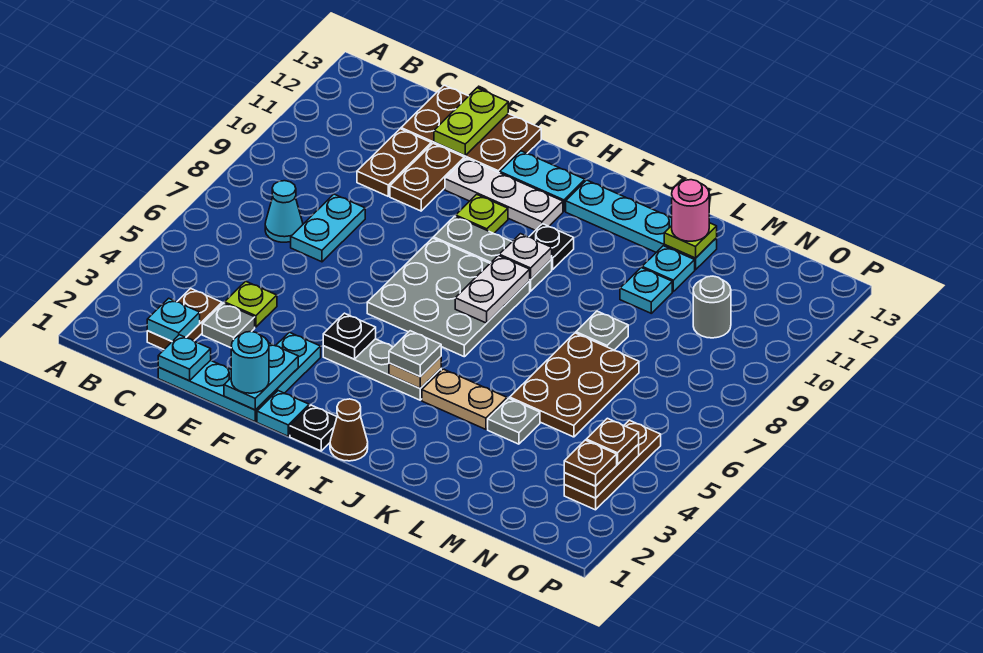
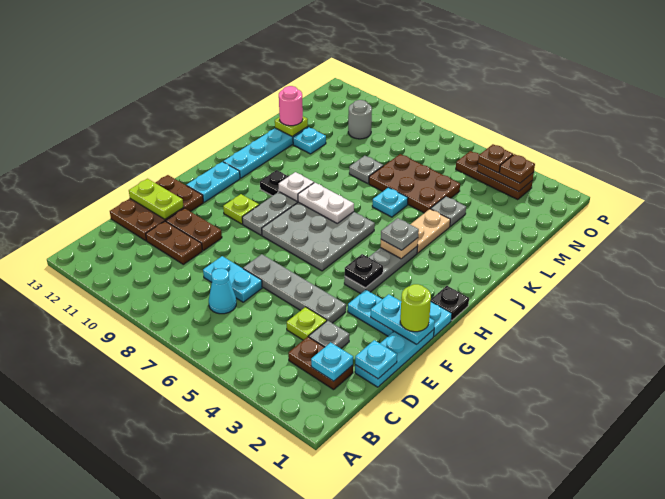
none -> grey plate E4:E7 level 1
cyan round brick F1 level 3 -> lime round brick F1 level 3
white plate F11:H11 level 1 -> none
brown cone I1 level 1 -> none
cyan plate L10 level 1 -> cyan plate K6 level 1

